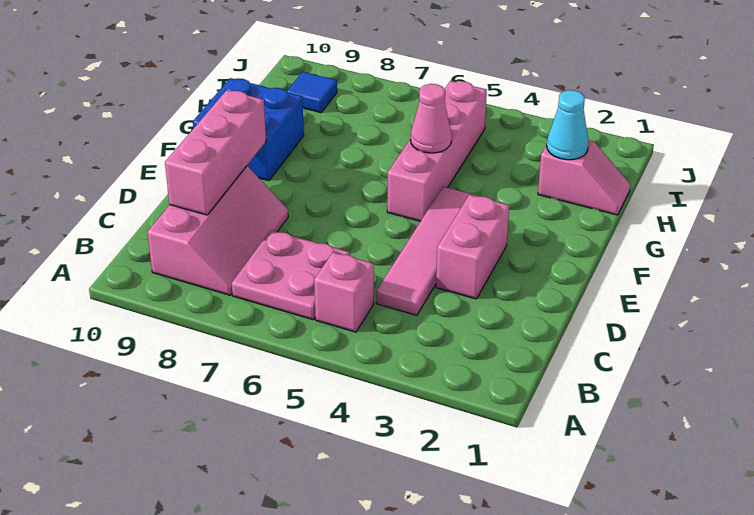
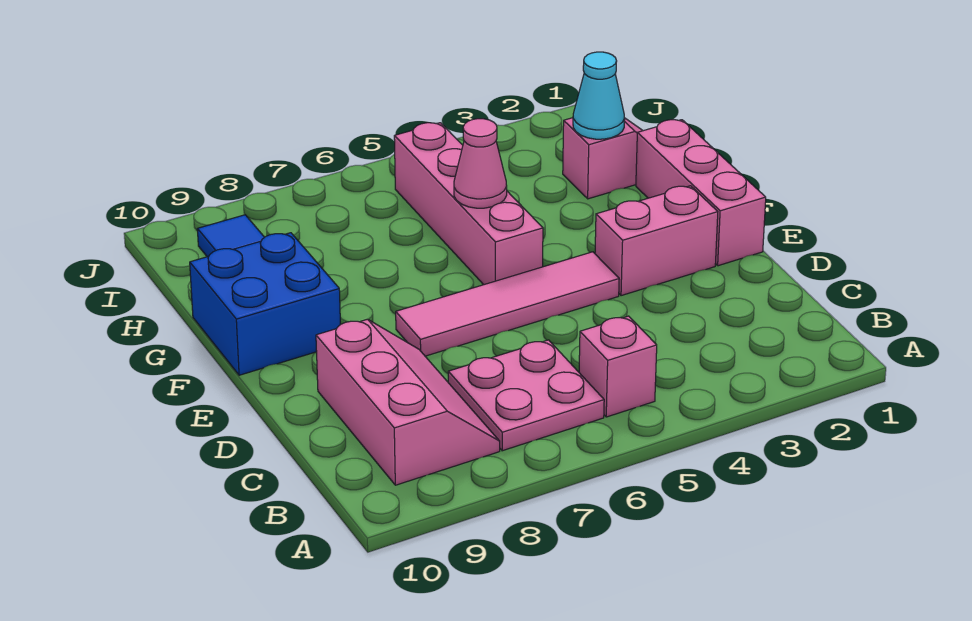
pink tile C4:F4 level 1 -> pink tile E4:E7 level 1
pink brick C9:E9 level 2 -> pink brick E1:G1 level 1
pink brick D3:E3 level 1 -> pink brick E2:E3 level 1

